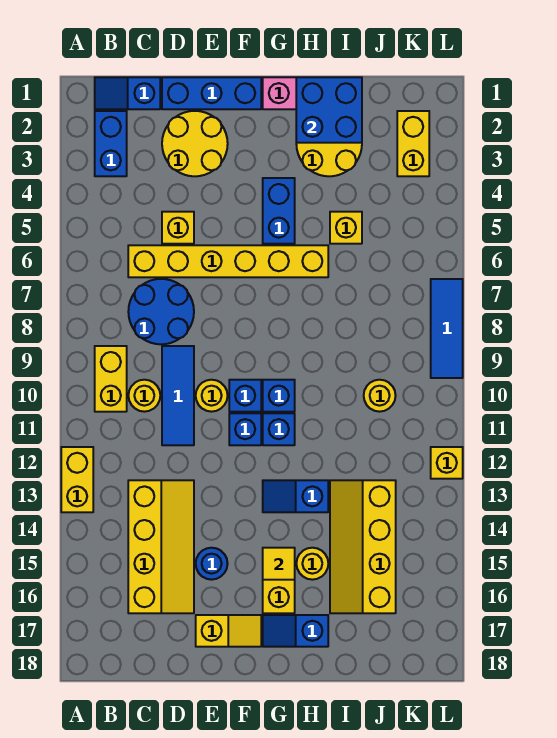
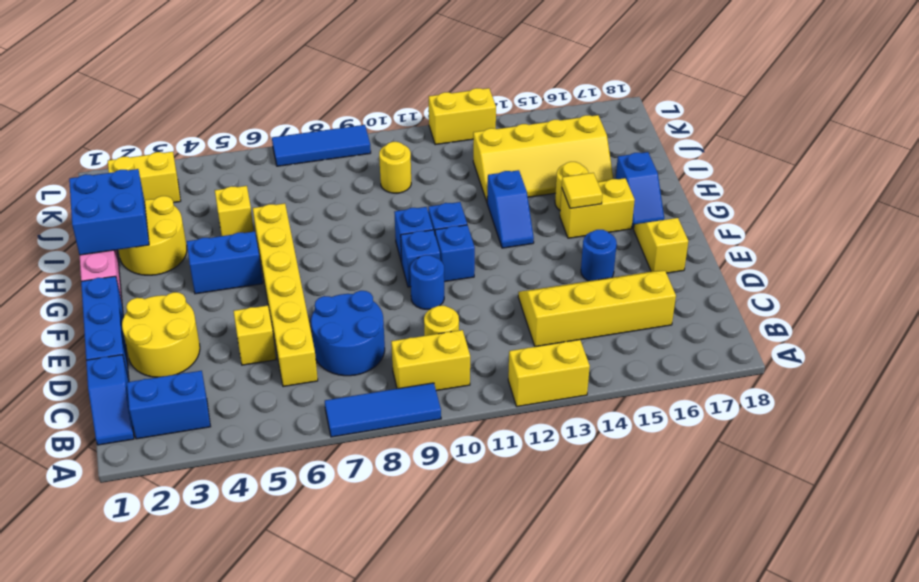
blue tile D9:D11 level 1 -> blue tile A7:A9 level 1
yellow round brick E10 level 1 -> blue round brick E10 level 1
yellow brick L12 level 1 -> yellow brick L12:L13 level 1

